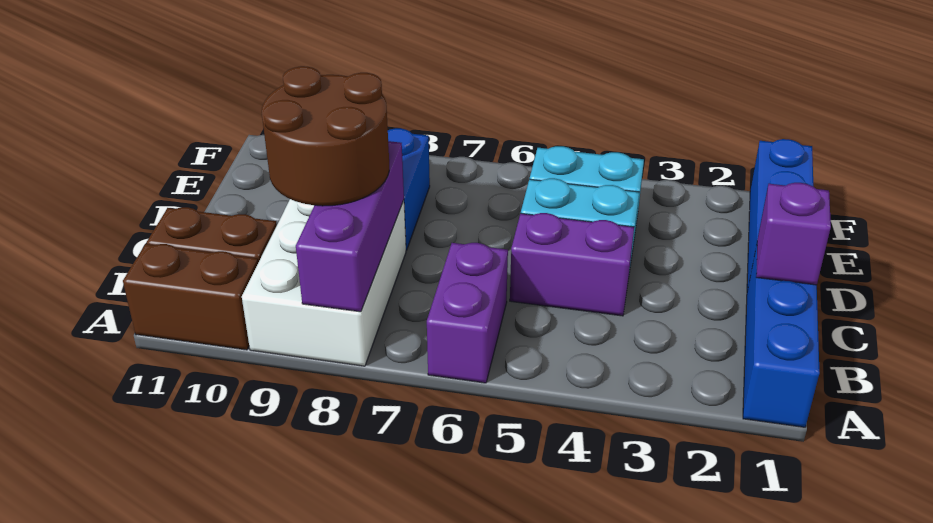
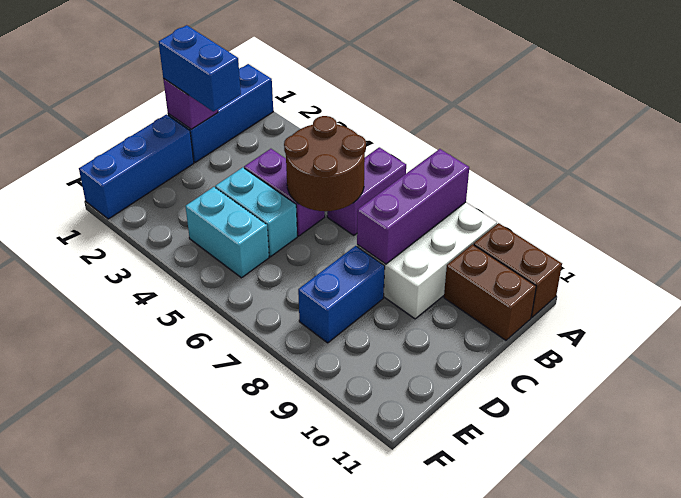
brown round brick B8:C9 level 3 -> brown round brick B5:C6 level 2
none -> blue brick C1:C2 level 3

